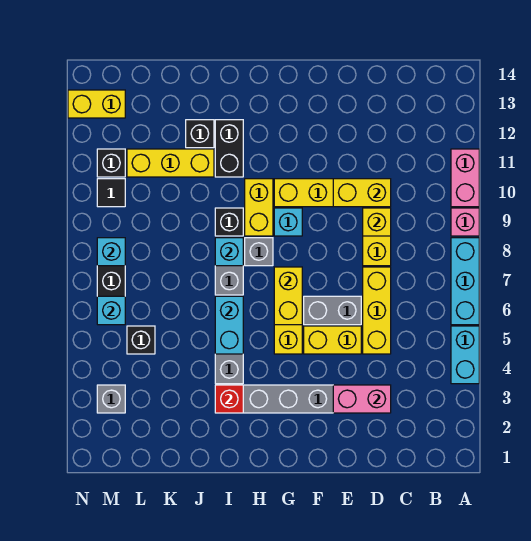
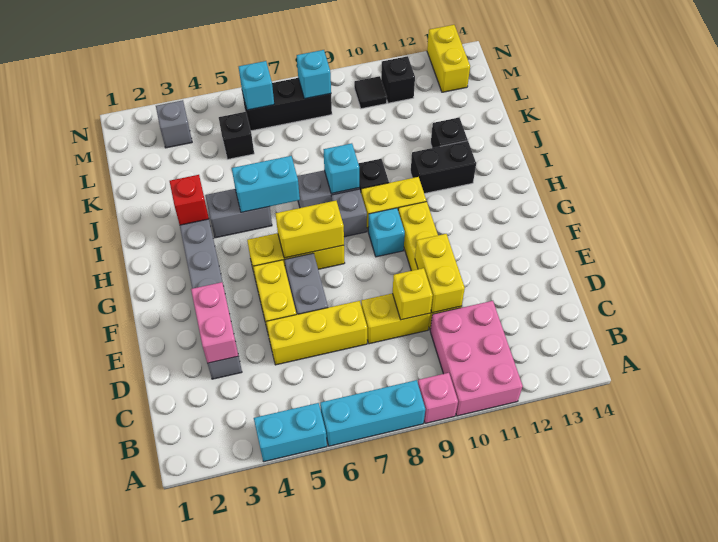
pink brick A10:A11 level 1 -> pink brick A10:C11 level 1
yellow brick J11:L11 level 1 -> none

